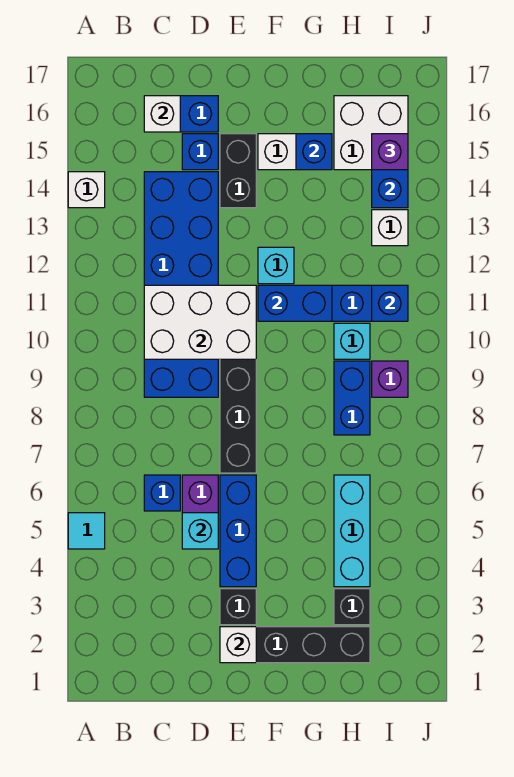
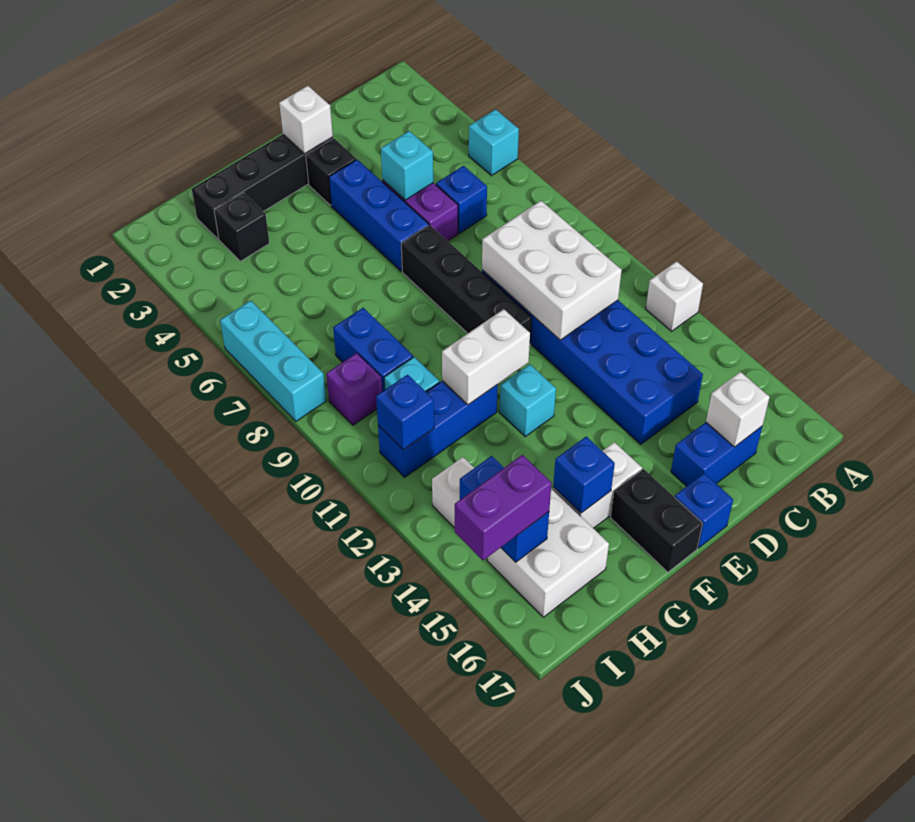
cyan tile A5 level 1 -> cyan brick A5 level 1
white brick A14 level 1 -> white brick A12 level 1
white brick C10:E11 level 2 -> white brick C9:D11 level 2
blue brick D15 level 1 -> blue brick E17 level 1
black brick E14:E15 level 1 -> black brick F16:F17 level 1
blue brick F11:G11 level 2 -> white brick F11:G11 level 2
cyan brick H4:H6 level 1 -> cyan brick J6:J8 level 1
purple brick I15 level 3 -> purple brick I15:J15 level 3

